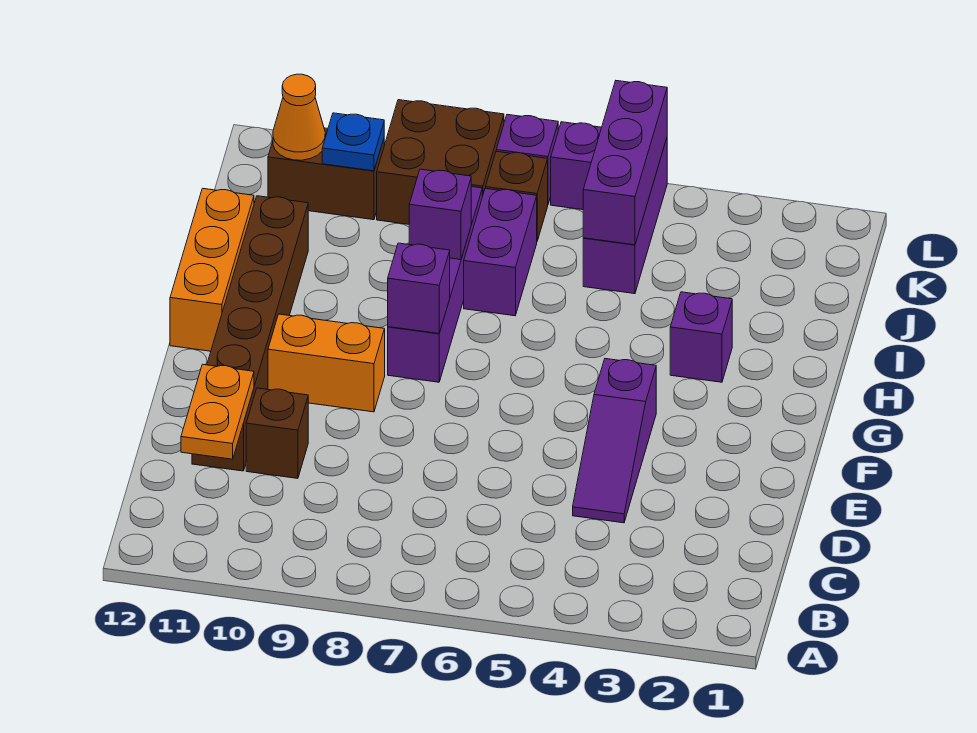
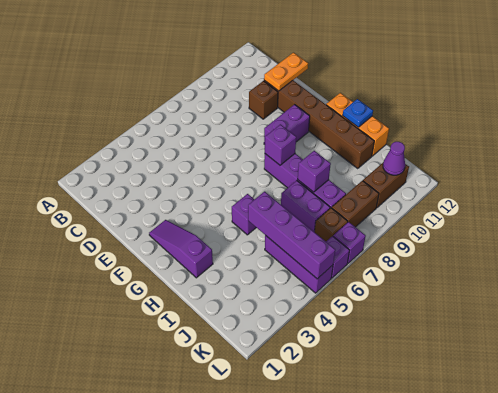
orange plate C11:D11 level 2 -> orange plate D11:D12 level 2
purple slope D4:F4 level 1 top F -> purple slope F2:H2 level 1 top H
orange brick F9:F10 level 1 -> purple brick F9:F10 level 1
purple brick H3 level 1 -> purple brick H5 level 1
purple brick J5:L5 level 2 -> purple brick I5:L5 level 2
brown brick K8:L9 level 1 -> brown brick K8:K9 level 1
blue plate K10 level 2 -> blue plate H12 level 2
orange cone K11 level 2 -> purple cone K11 level 2

